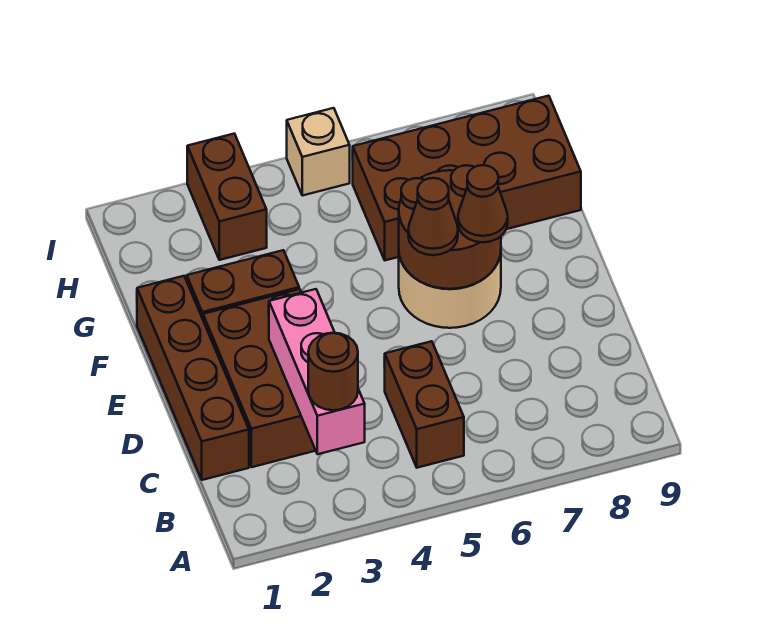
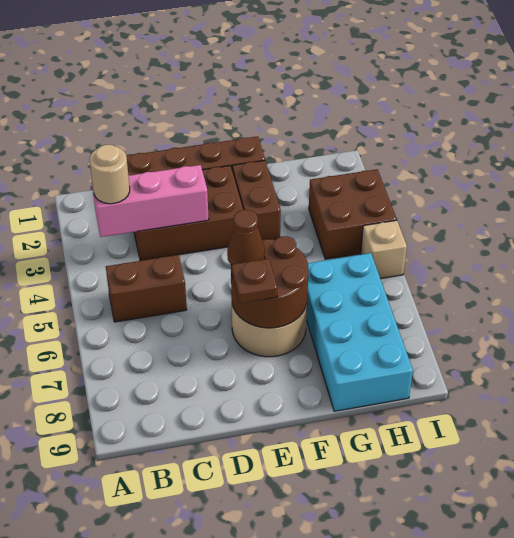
brown round brick B3 level 3 -> tan round brick B3 level 3
brown cone E7 level 3 -> brown plate E7 level 3
brown brick G6:H9 level 1 -> cyan brick G6:H9 level 1
brown brick H3:I3 level 1 -> brown brick H3:I4 level 1

